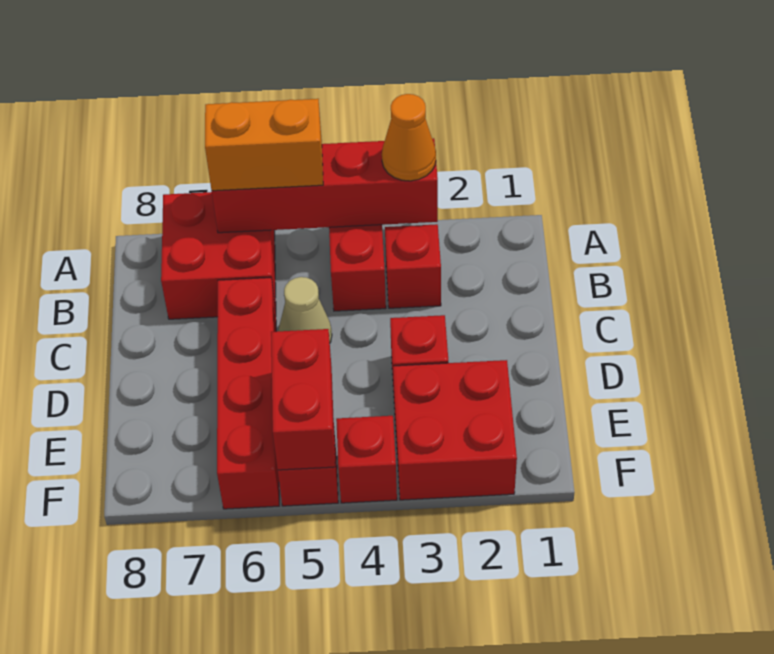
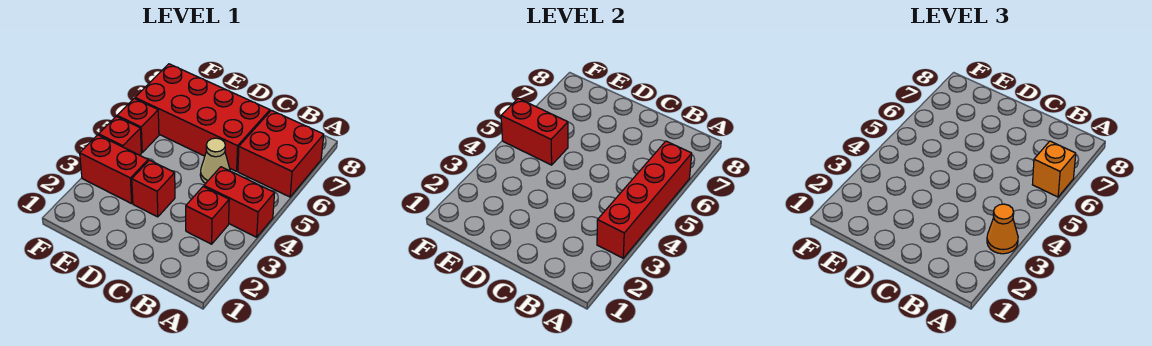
orange brick A5:A6 level 3 -> orange brick A6 level 3
red brick C6:F6 level 1 -> red brick C6:F7 level 1
red brick E2:F3 level 1 -> red brick E3:F3 level 1

